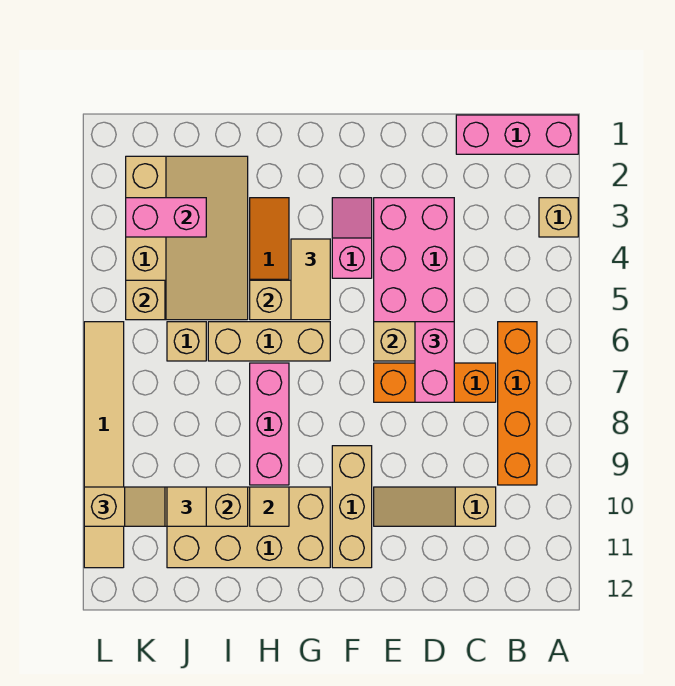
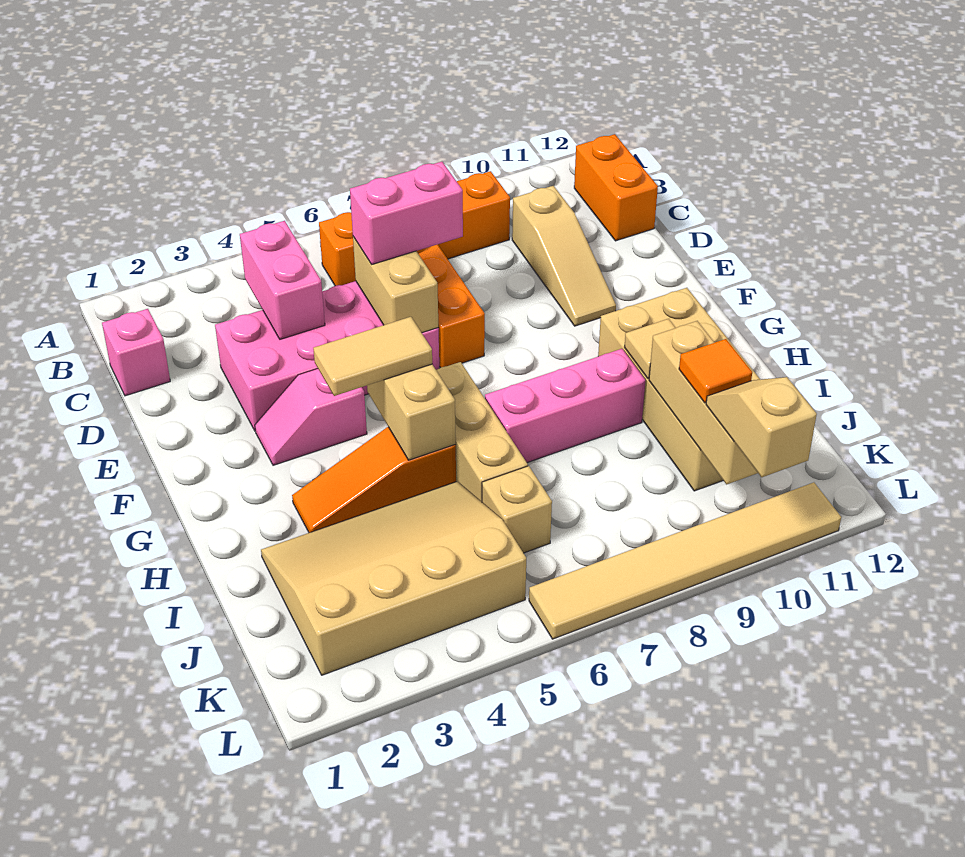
pink brick A1:C1 level 1 -> pink brick C1 level 1
tan brick A3 level 1 -> none
none -> orange brick B12:C12 level 1
tan brick F9:F11 level 1 -> none
pink brick J3:K3 level 2 -> pink brick C4:D4 level 2
tan tile J10 level 3 -> orange tile J10 level 3
tan brick K5 level 2 -> none

